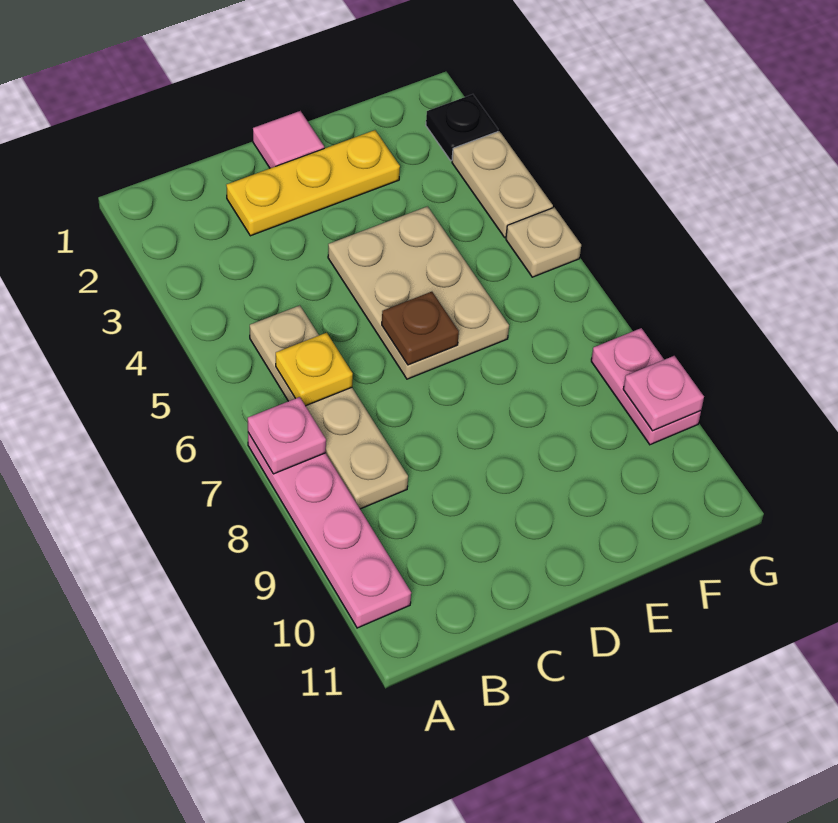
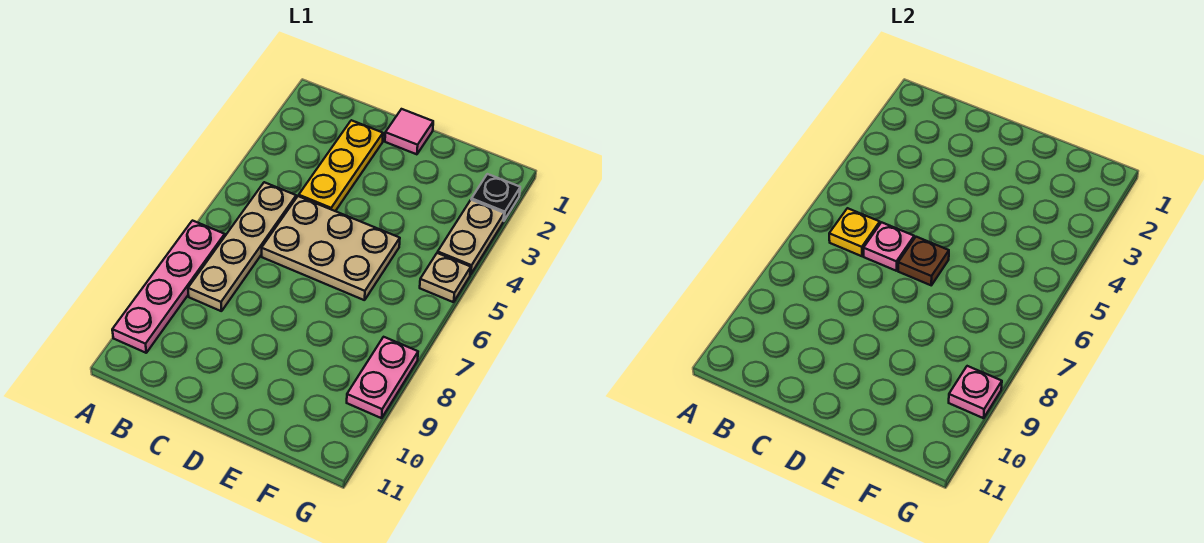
pink plate A7 level 2 -> pink plate C6 level 2
yellow plate C2:E2 level 1 -> yellow plate C2:C4 level 1
tan plate D4:E6 level 1 -> tan plate C5:E6 level 1

